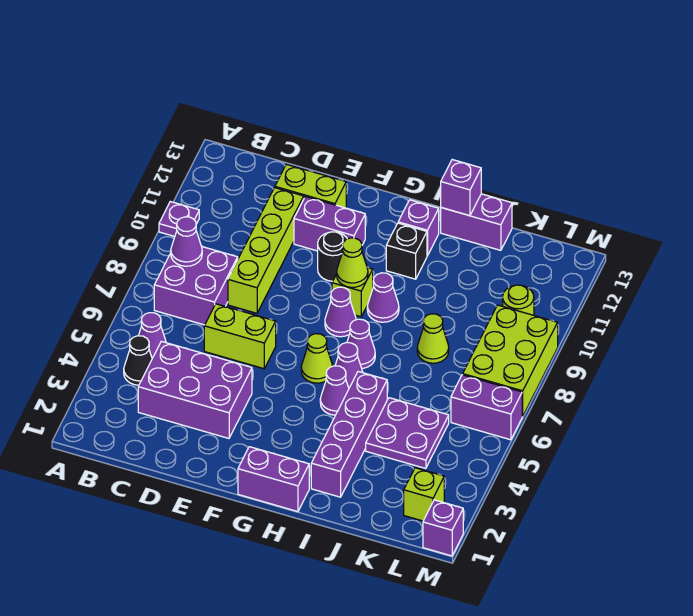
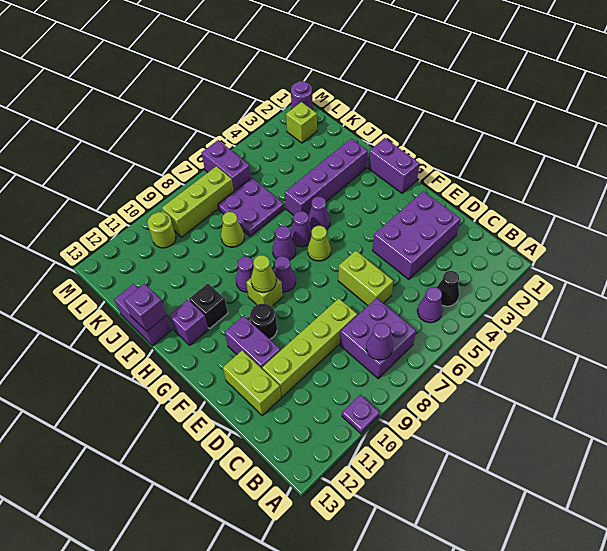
purple brick C3:E4 level 1 -> purple brick D2:E4 level 1
purple plate J4:K5 level 1 -> purple plate J6:K7 level 1
lime brick L7:M9 level 1 -> lime brick L7:L9 level 1
purple brick M1 level 1 -> purple round brick M1 level 1

